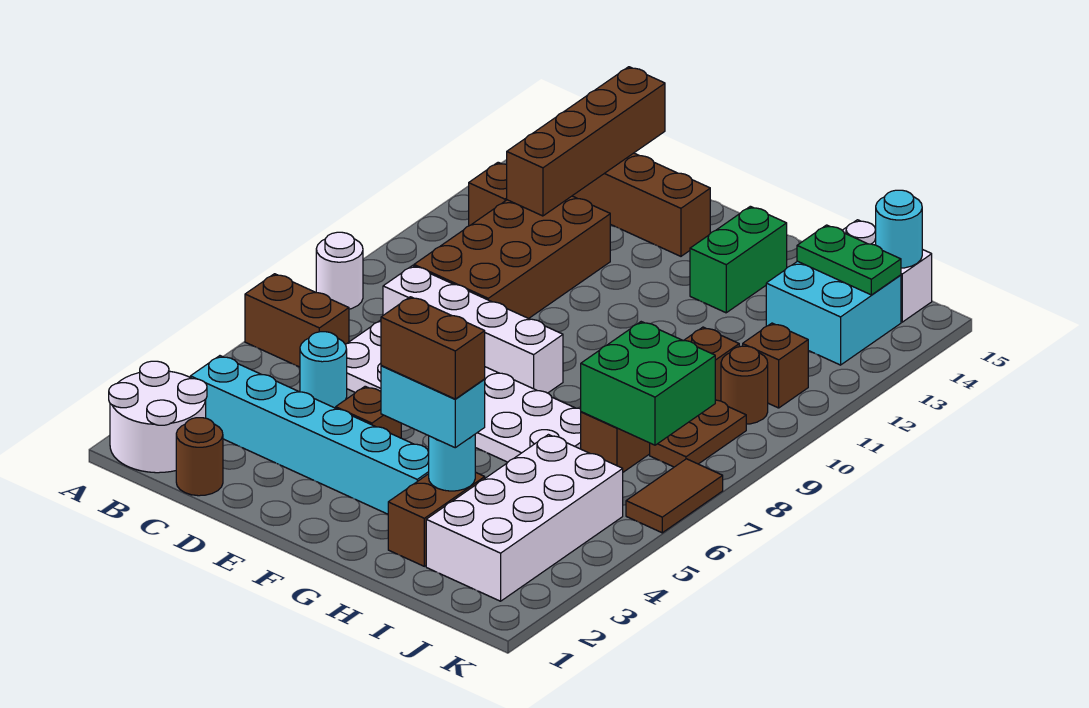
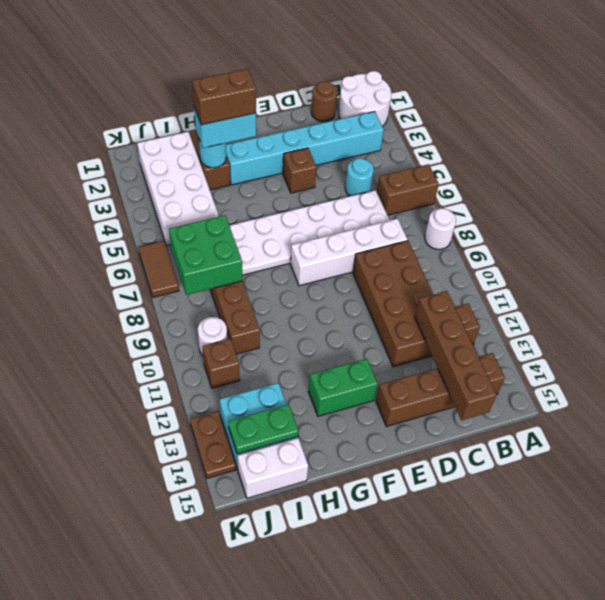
green brick G13:G14 level 1 -> green brick F13:G13 level 1
brown plate J8:J9 level 1 -> brown plate K13:K14 level 1
brown round brick J10 level 1 -> white round brick J10 level 1
cyan round brick J15 level 2 -> none

